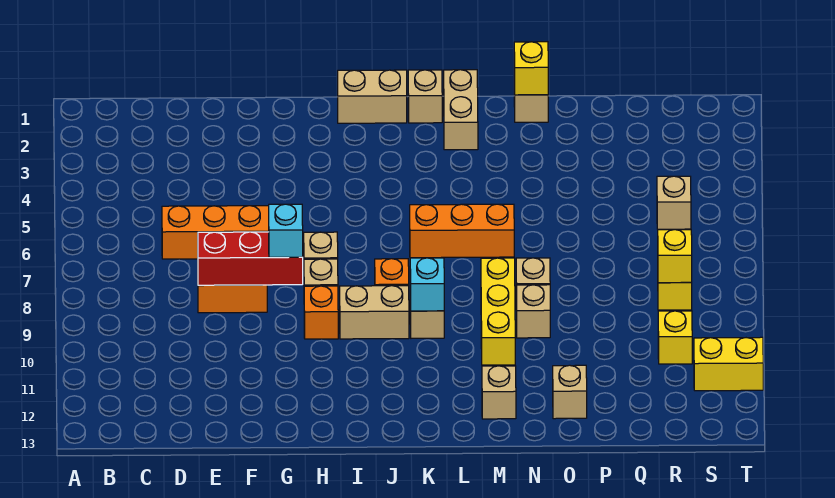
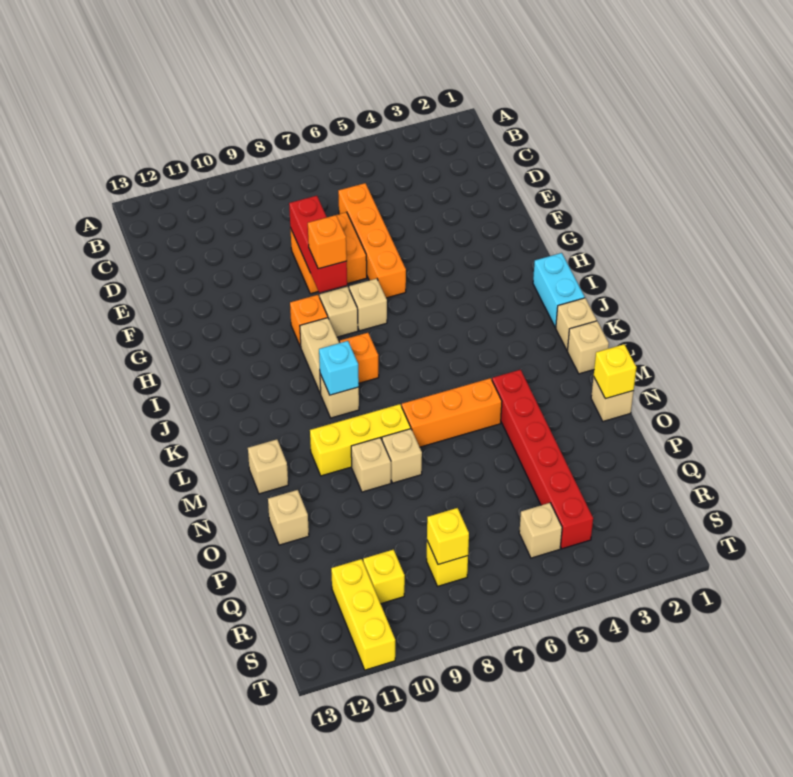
cyan brick G8 level 3 -> orange brick G8 level 3
tan brick I1:J1 level 1 -> cyan brick I1:J1 level 1
orange brick K6:M6 level 1 -> orange brick M5:M7 level 1
tan brick L1:L2 level 1 -> tan brick L1 level 1
none -> red brick M4:R4 level 1
yellow brick S11:T11 level 1 -> yellow brick R11:T11 level 1

